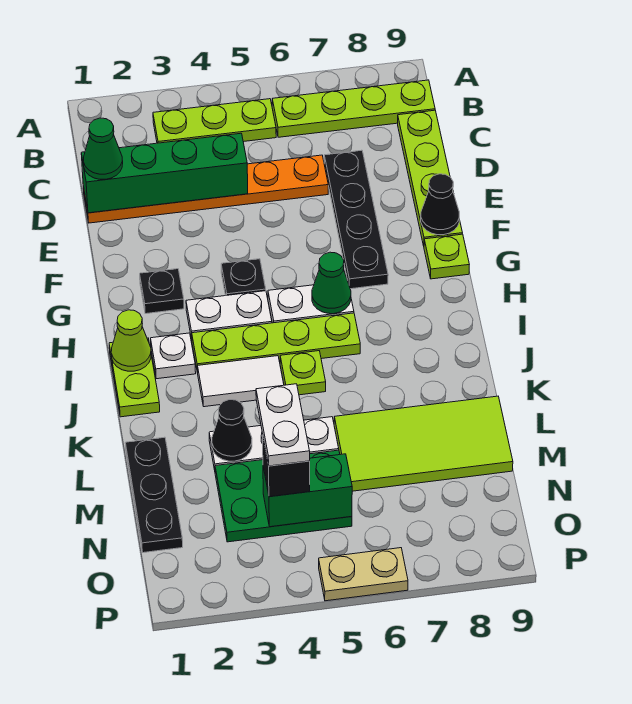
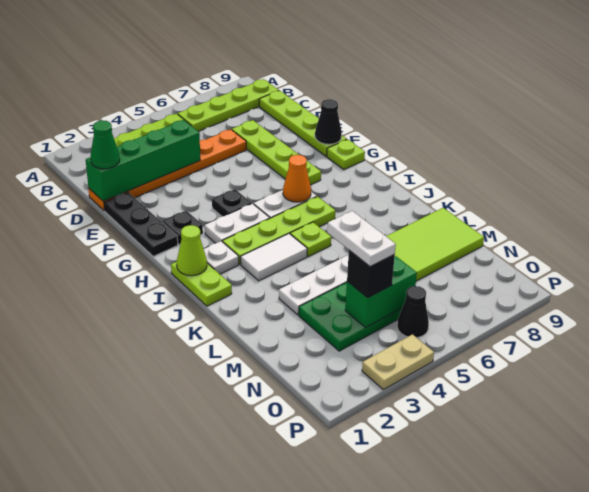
black plate D7:G7 level 1 -> lime plate D7:G7 level 1
green cone H6 level 2 -> orange cone H6 level 2
black plate L1:N1 level 1 -> black plate E1:G1 level 1
black cone L3 level 2 -> black cone O5 level 1
tan plate P5:P6 level 1 -> tan plate P3:P4 level 1

